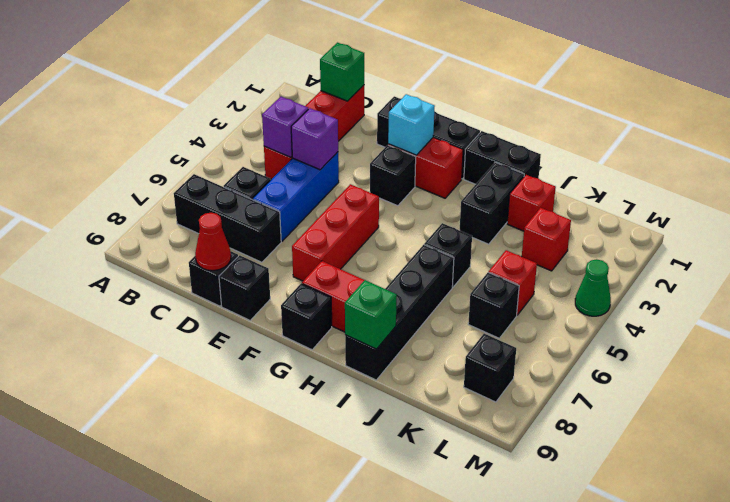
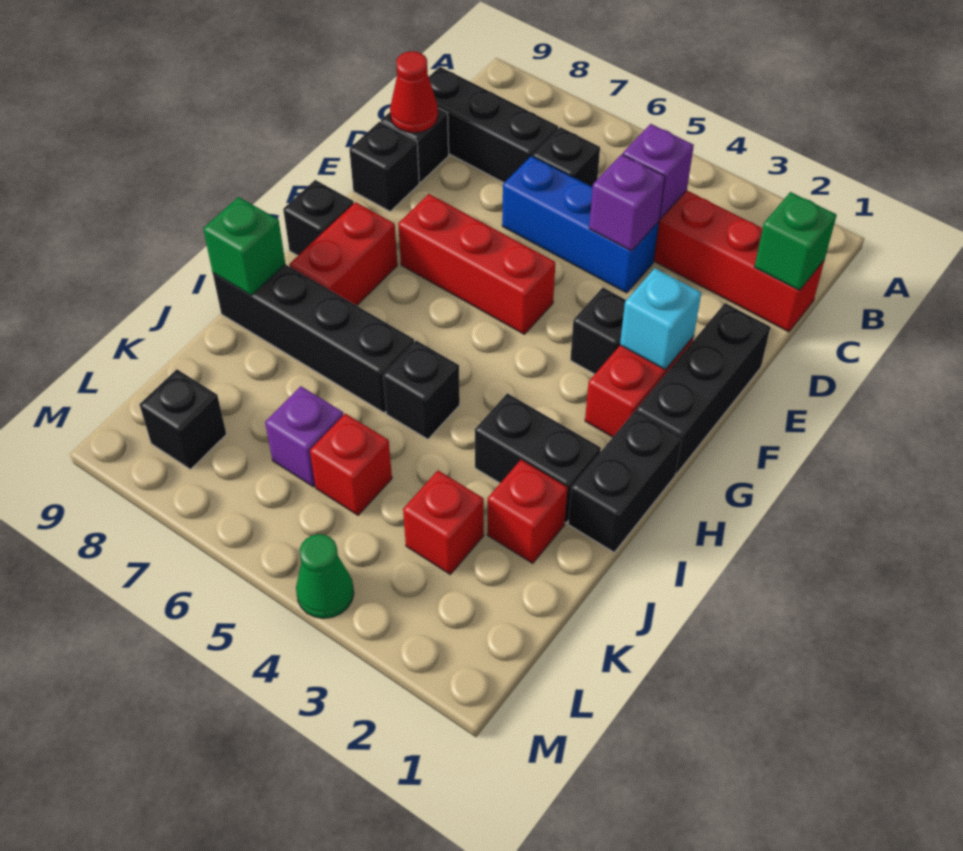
black brick B7:D7 level 1 -> black brick C7:C9 level 1
black brick K6 level 1 -> purple brick K6 level 1

